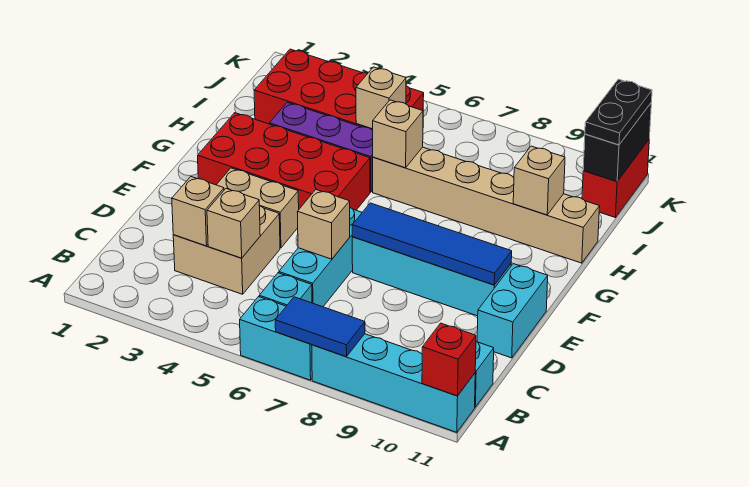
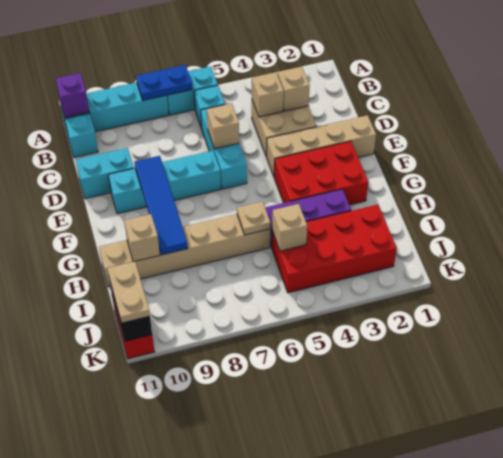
blue tile A7:A8 level 2 -> blue plate A7:A8 level 2
red brick A11 level 2 -> purple brick A11 level 2
cyan brick D11:E11 level 1 -> cyan brick D10:D11 level 1
tan brick E3:E4 level 1 -> tan brick E1:E4 level 1
blue tile E7:E10 level 2 -> blue tile E9:H9 level 2
red brick F2:G5 level 1 -> red brick F2:G4 level 1
tan brick H6 level 2 -> tan plate H6 level 2
black plate J11:K11 level 3 -> tan plate J11:K11 level 3

